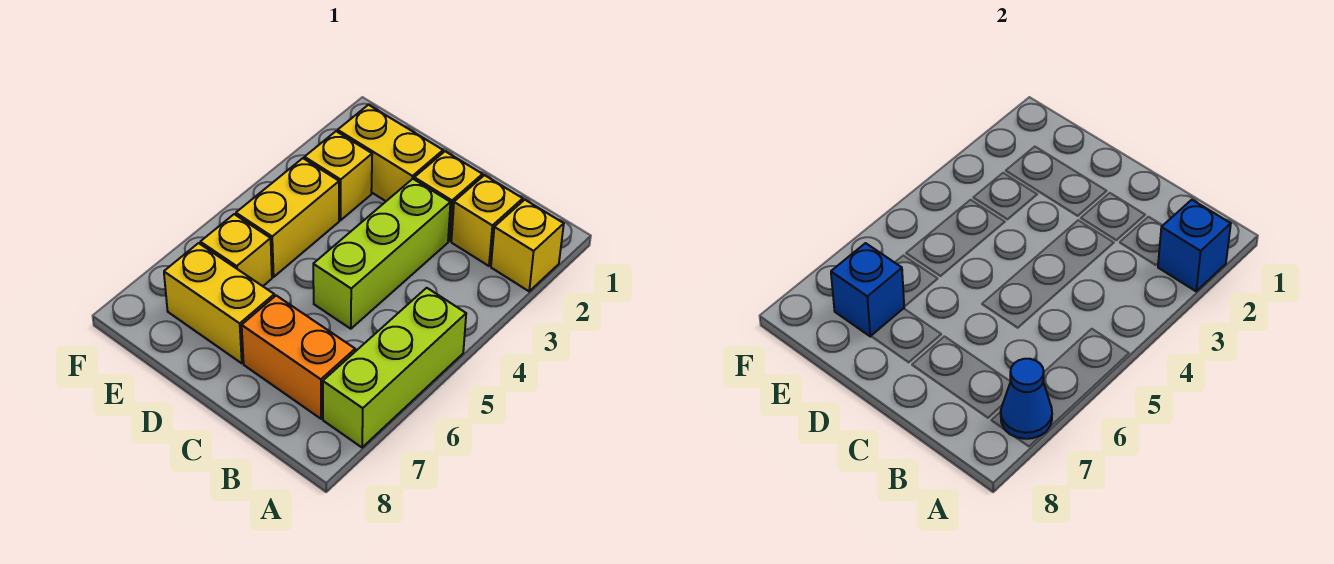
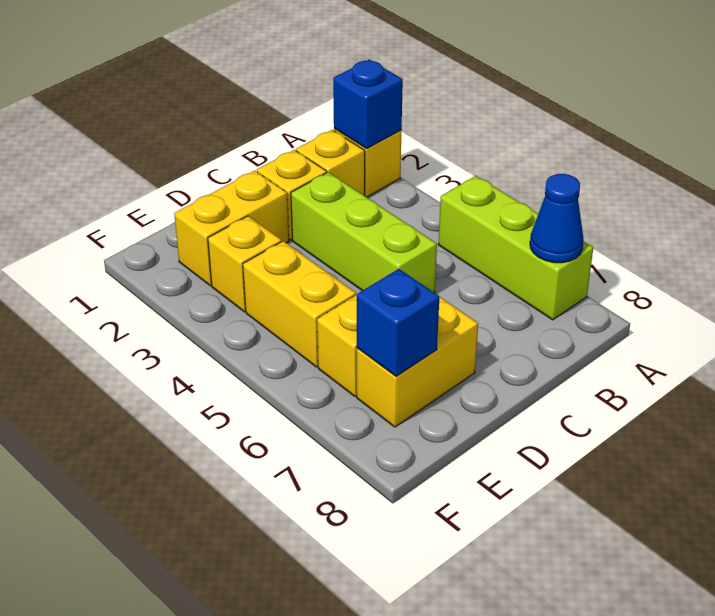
orange brick B7:C7 level 1 -> none

